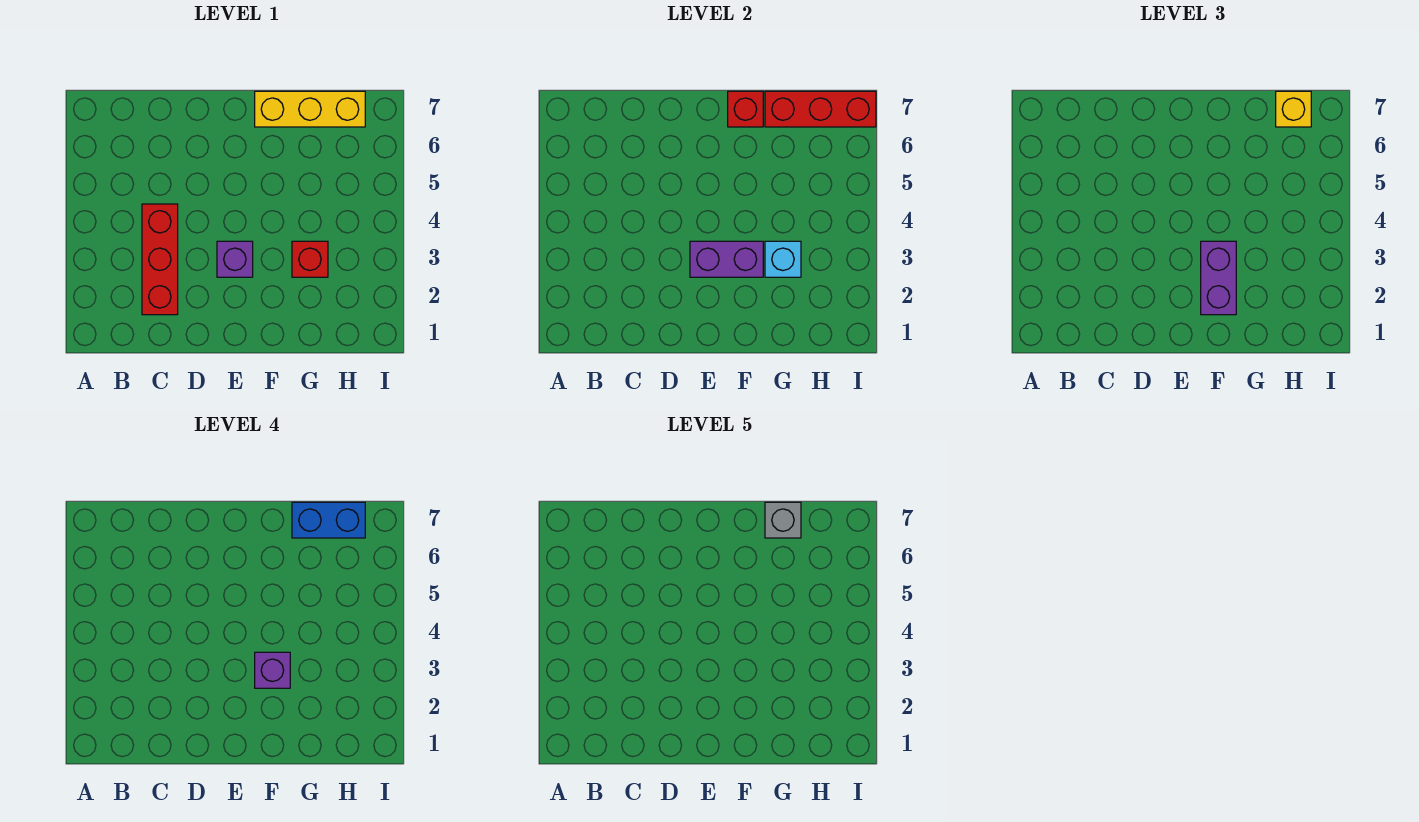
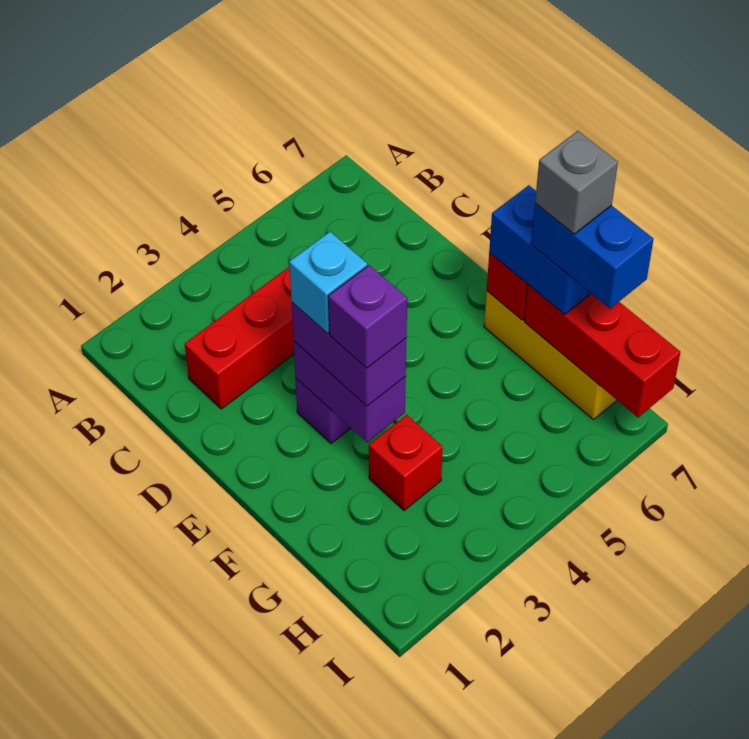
purple brick F2:F3 level 3 -> purple brick E3:F3 level 3
none -> blue brick F7:G7 level 3
cyan brick G3 level 2 -> cyan brick E3 level 4
yellow brick H7 level 3 -> none

